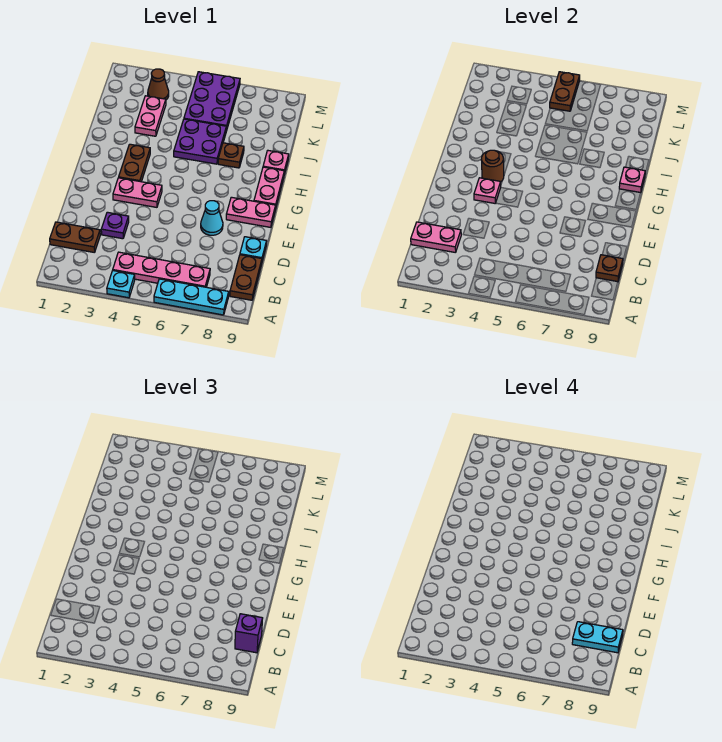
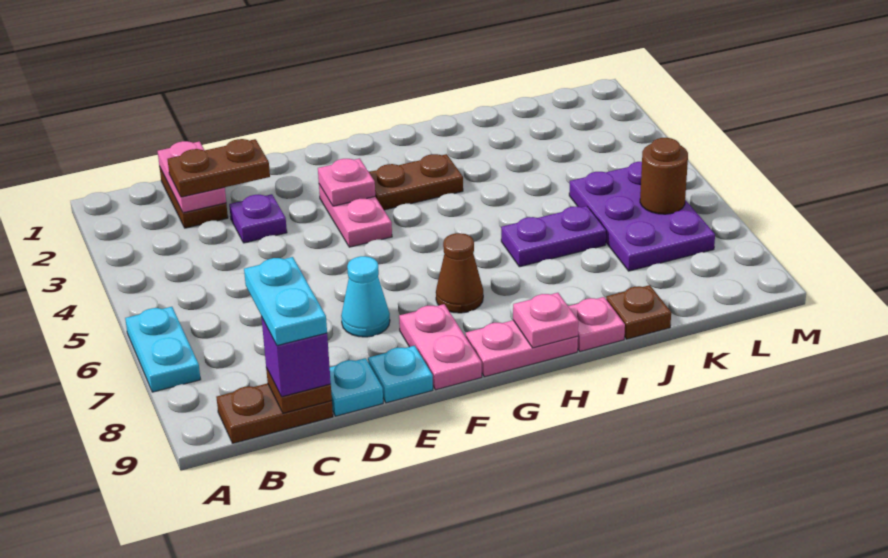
cyan plate A4 level 1 -> cyan plate E9 level 1
cyan plate A6:A8 level 1 -> cyan plate A6:A7 level 1
pink plate B4:B7 level 1 -> none
brown round brick G3 level 2 -> brown round brick L6 level 2
purple plate I5:J6 level 1 -> purple plate I6:J6 level 1
brown plate I7 level 1 -> brown plate J9 level 1
pink plate J3:K3 level 1 -> none
purple plate K5:M6 level 1 -> purple plate K5:L7 level 1
brown cone L3 level 1 -> brown cone G7 level 1
brown plate L5:M5 level 2 -> brown plate C2:D2 level 3

